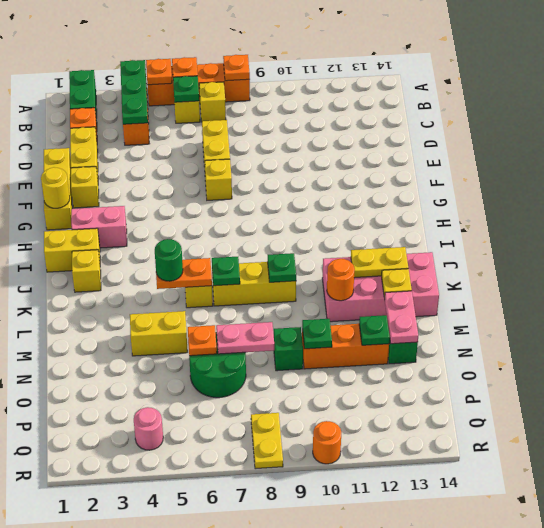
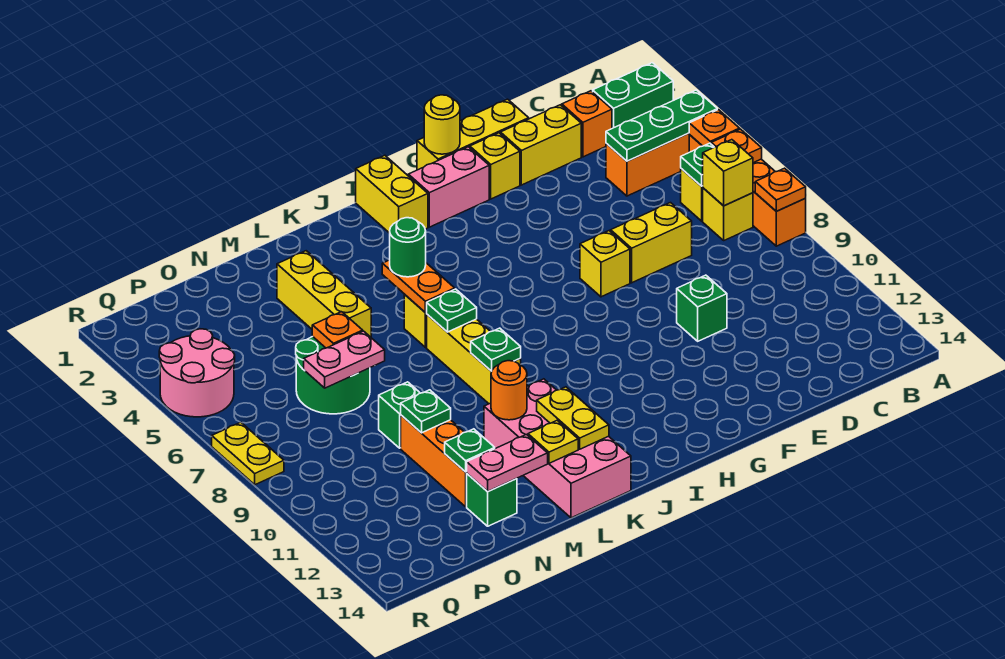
none -> green brick E10 level 1
pink brick H2:H3 level 1 -> pink brick G2:H2 level 1
yellow brick J2 level 1 -> yellow brick B7 level 2
yellow brick M4:M5 level 1 -> yellow brick M3:M5 level 1
pink plate N7:N8 level 2 -> pink plate N7:O7 level 2
pink round brick Q4 level 1 -> pink round brick Q4:R5 level 1
yellow plate Q8:R8 level 1 -> yellow plate R7:R8 level 1
orange round brick R10 level 1 -> none

